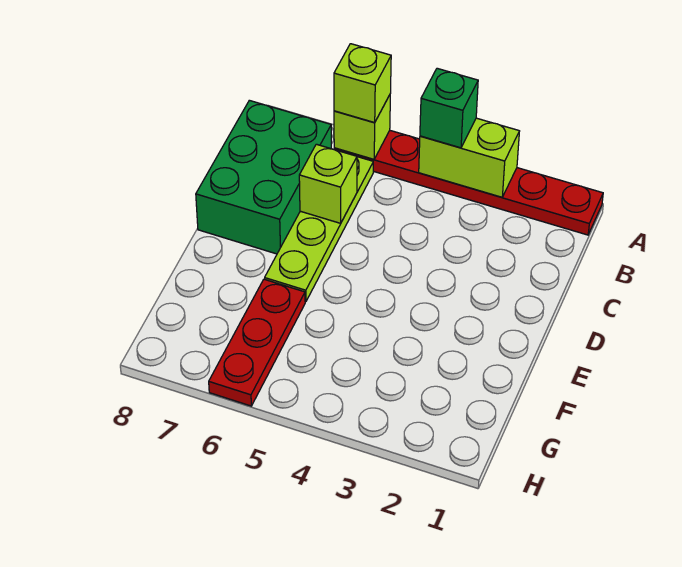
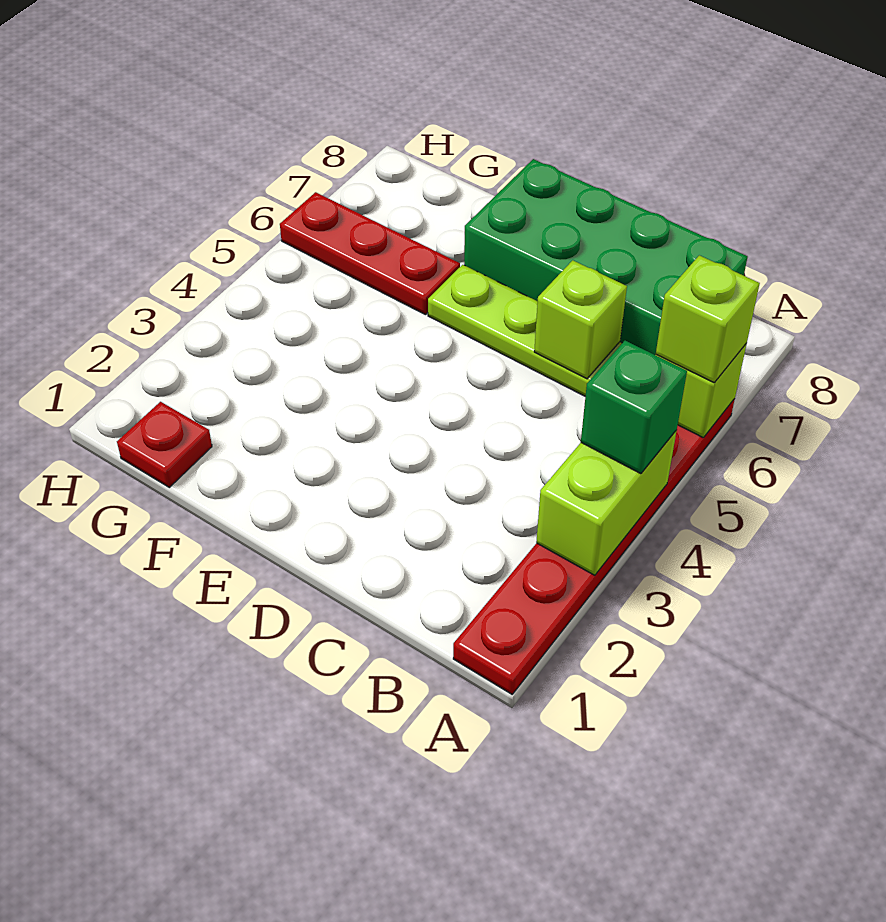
green brick B7:D8 level 1 -> green brick B7:E8 level 1
none -> red plate G1 level 1

